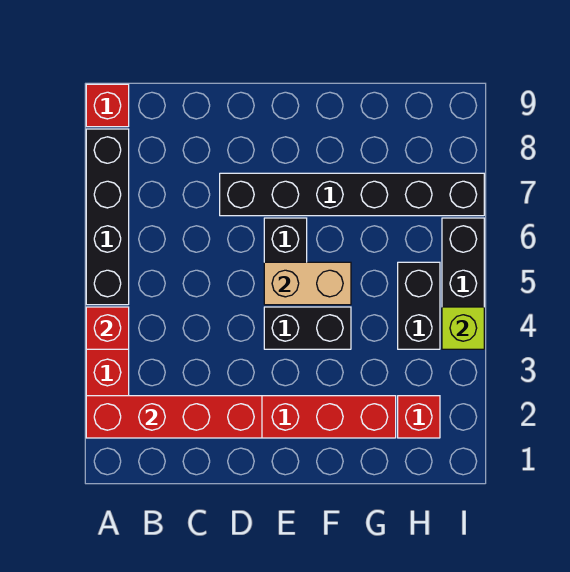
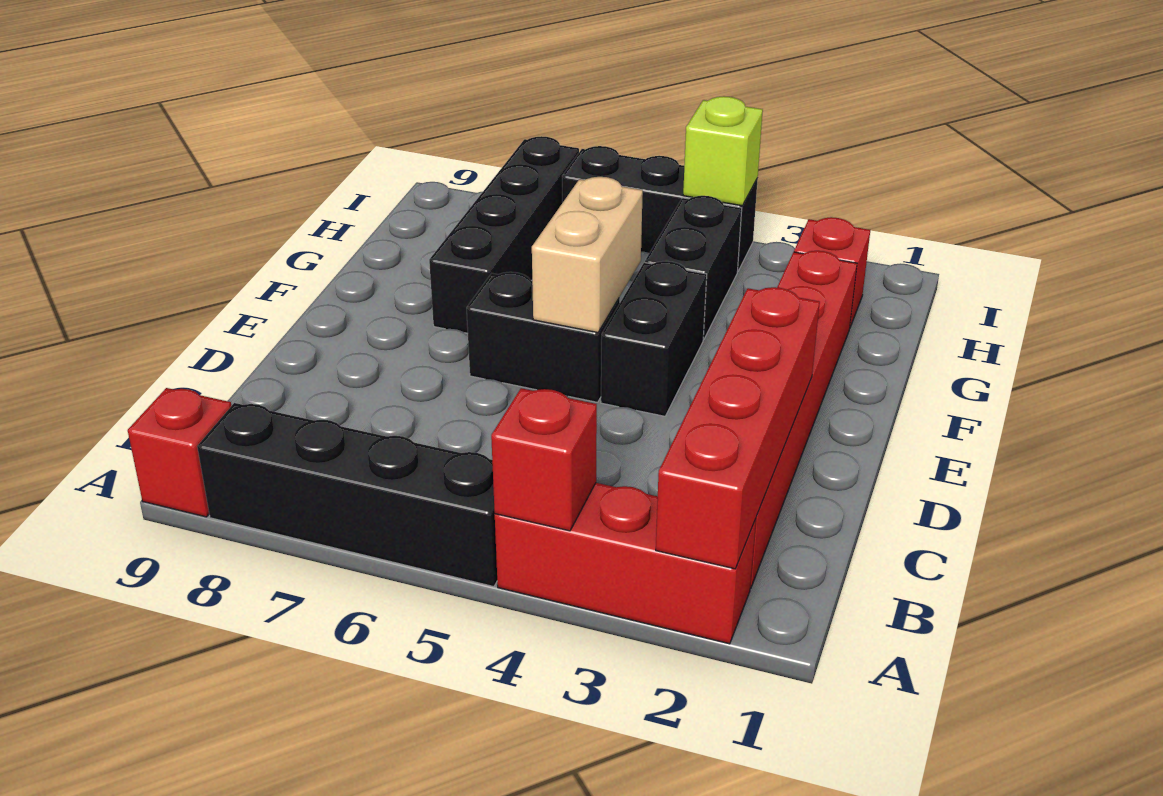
black brick D7:I7 level 1 -> black brick F7:I7 level 1
black brick H4:H5 level 1 -> black brick G4:H4 level 1

